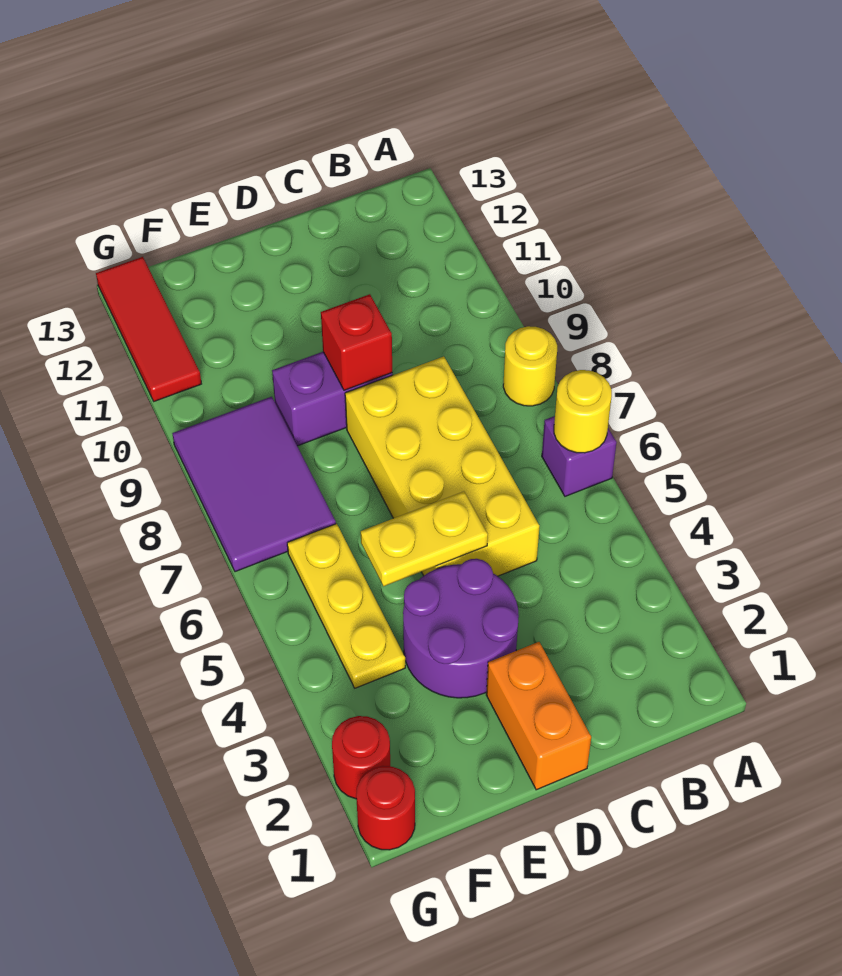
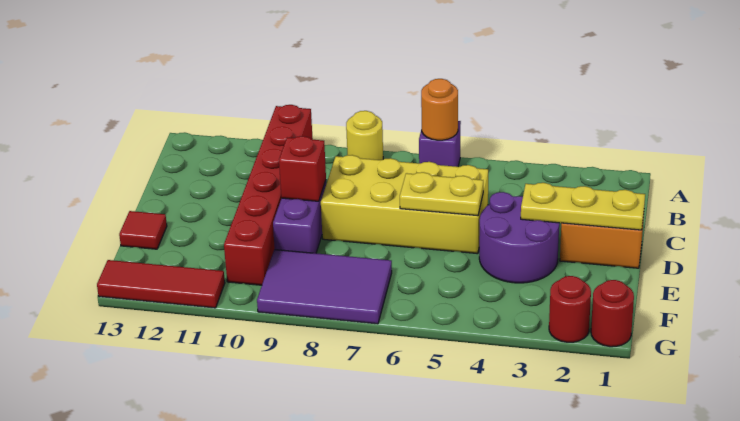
yellow round brick A6 level 2 -> orange round brick A6 level 2
none -> red brick A10:F10 level 1
yellow plate D5:E5 level 2 -> yellow plate D5:D6 level 2
none -> red tile E13 level 1
yellow plate F4:F6 level 1 -> yellow plate D1:D3 level 2

